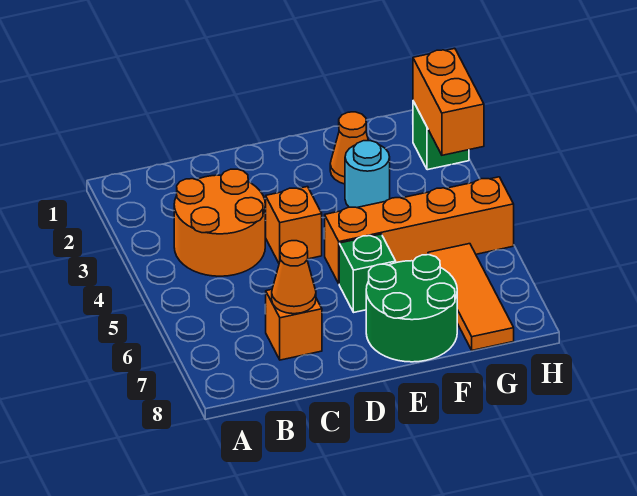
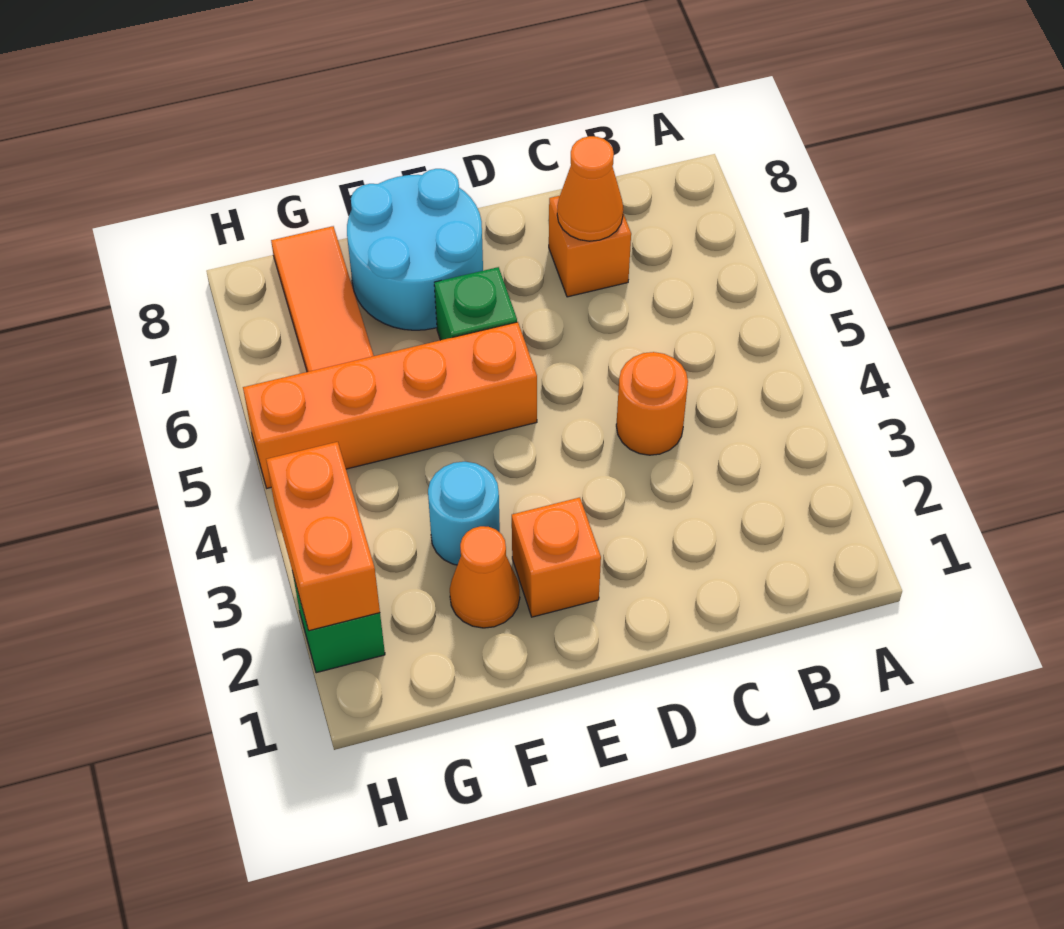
orange round brick B3:C4 level 1 -> orange round brick C4 level 1
orange brick D4 level 1 -> orange brick E2 level 1
green round brick E7:F8 level 1 -> cyan round brick E7:F8 level 1

